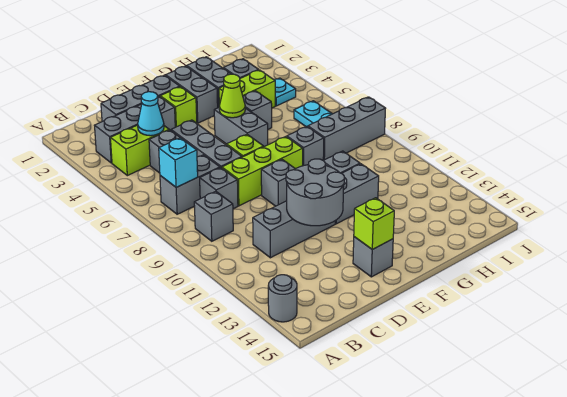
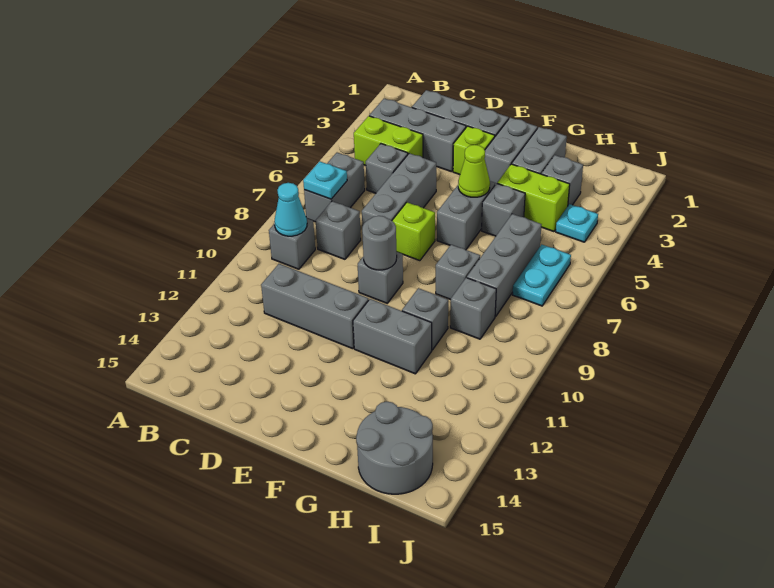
grey round brick A14 level 1 -> grey round brick E9 level 2
grey brick B7:C7 level 1 -> grey brick B6:B7 level 1
cyan brick B7 level 2 -> cyan plate B7 level 2
cyan cone C4 level 2 -> cyan cone B9 level 2
lime brick D8:F8 level 1 -> none
grey round brick D11:E12 level 2 -> grey round brick H14:I15 level 1
grey brick E14 level 1 -> grey brick H9 level 1
lime brick E14 level 2 -> none
grey brick H8:J8 level 1 -> grey brick H6:H8 level 1

